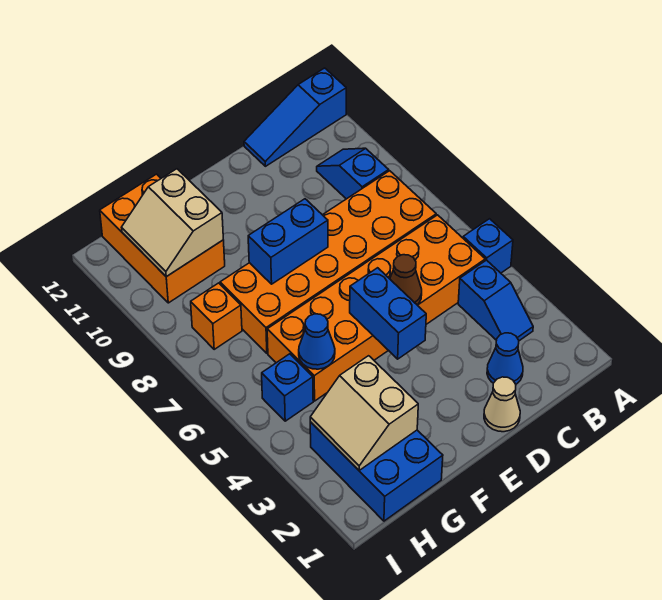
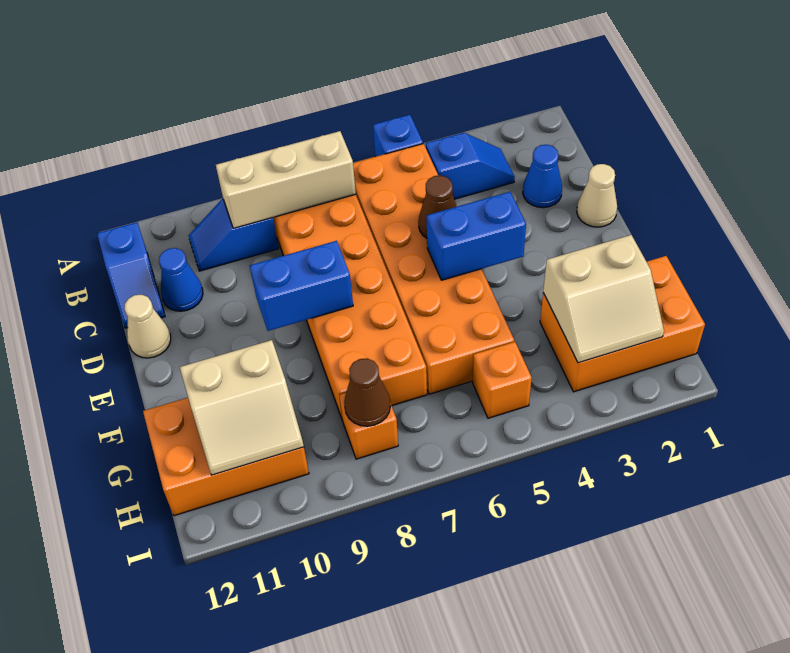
blue slope A12:C12 level 1 top A -> blue slope B12:C12 level 1 top B
none -> tan brick B7:B9 level 2
none -> tan cone D12 level 1
blue brick E8:F8 level 2 -> blue brick E8:E9 level 2
blue brick G1:H3 level 1 -> orange brick G1:H3 level 1
blue cone G5 level 2 -> blue cone C11 level 1
blue brick H5 level 1 -> orange brick H5 level 1
none -> brown cone H8 level 2

